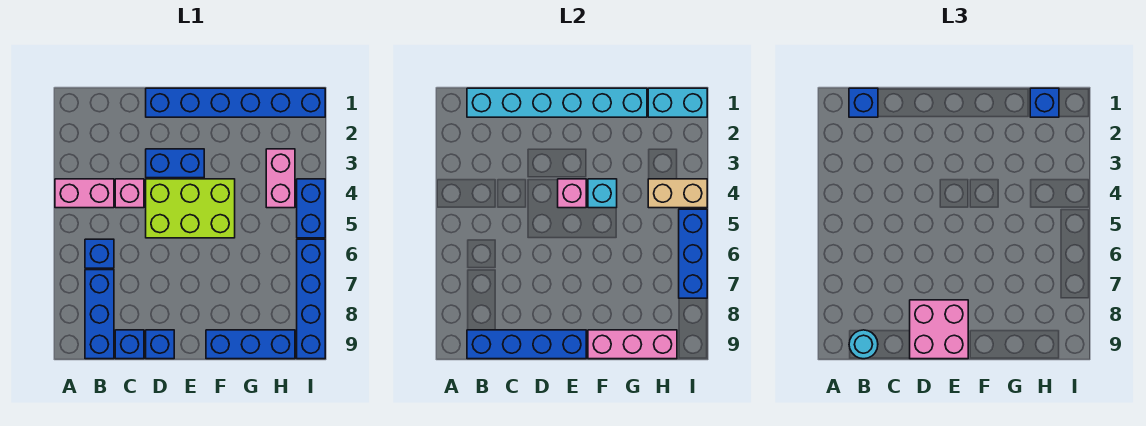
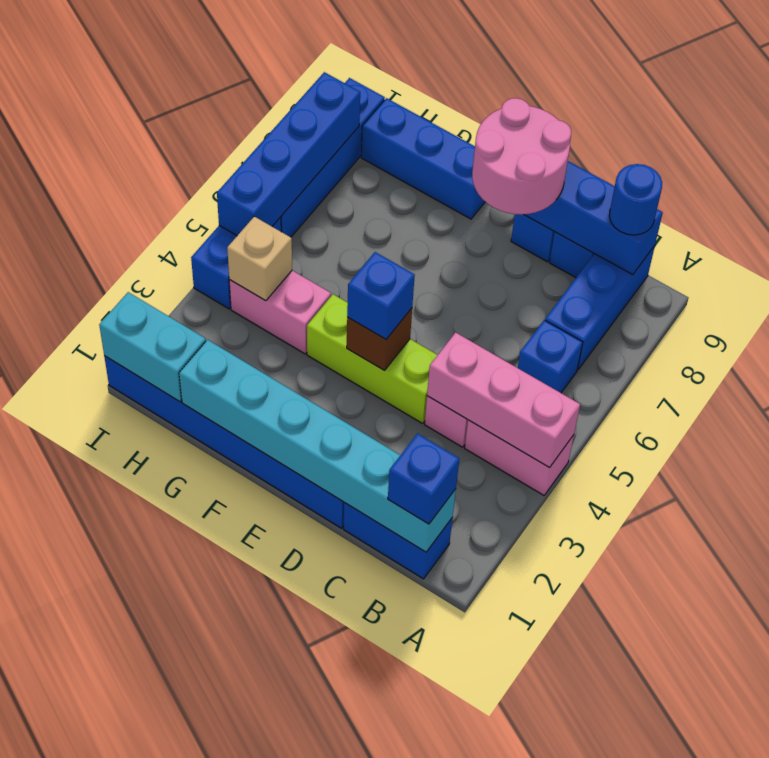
cyan round brick B9 level 3 -> blue round brick B9 level 3
blue brick D3:E3 level 1 -> blue brick B1:C1 level 1
lime brick D4:F5 level 1 -> lime brick D4:F4 level 1
pink brick D8:E9 level 3 -> pink round brick D8:E9 level 3
pink brick E4 level 2 -> brown brick E4 level 2
cyan brick F4 level 2 -> none
pink brick F9:H9 level 2 -> pink brick A4:C4 level 2
blue brick H1 level 3 -> blue brick E4 level 3
pink brick H3:H4 level 1 -> pink brick G4:H4 level 1
tan brick H4:I4 level 2 -> tan brick H4 level 2
blue brick I5:I7 level 2 -> blue brick I5:I8 level 2

